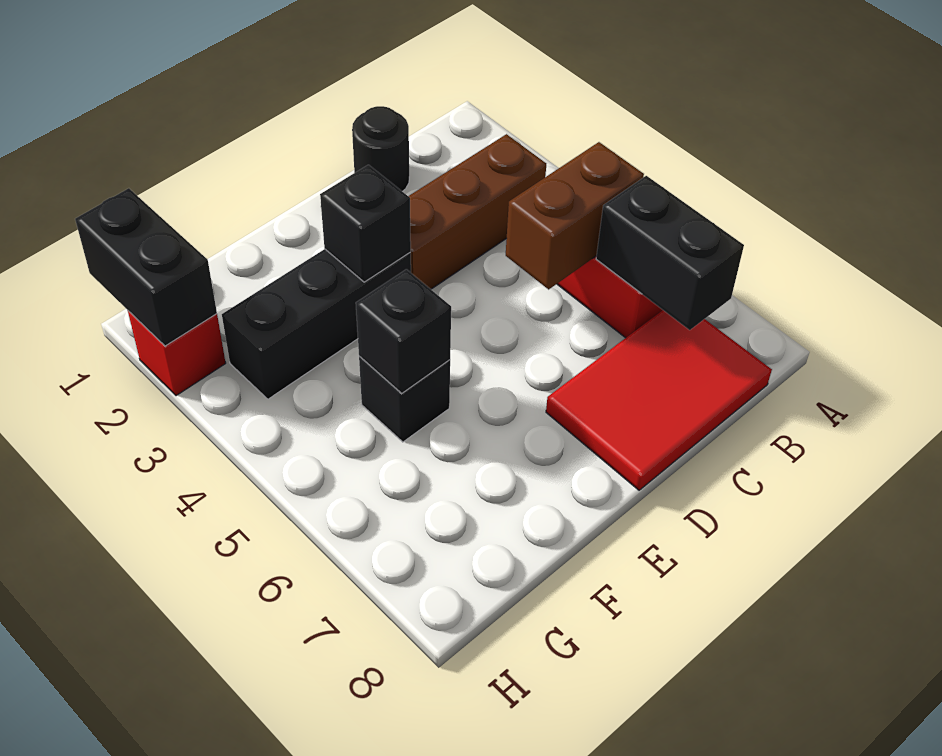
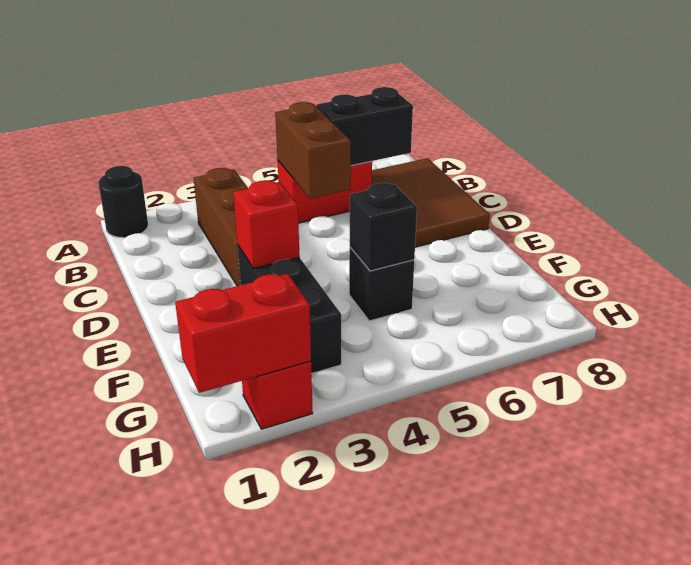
red tile B7:D8 level 1 -> brown tile B7:D8 level 1
black round brick C1 level 1 -> black round brick A1 level 1
black brick E3 level 2 -> red brick E3 level 2
black brick H1:H2 level 2 -> red brick H1:H2 level 2

